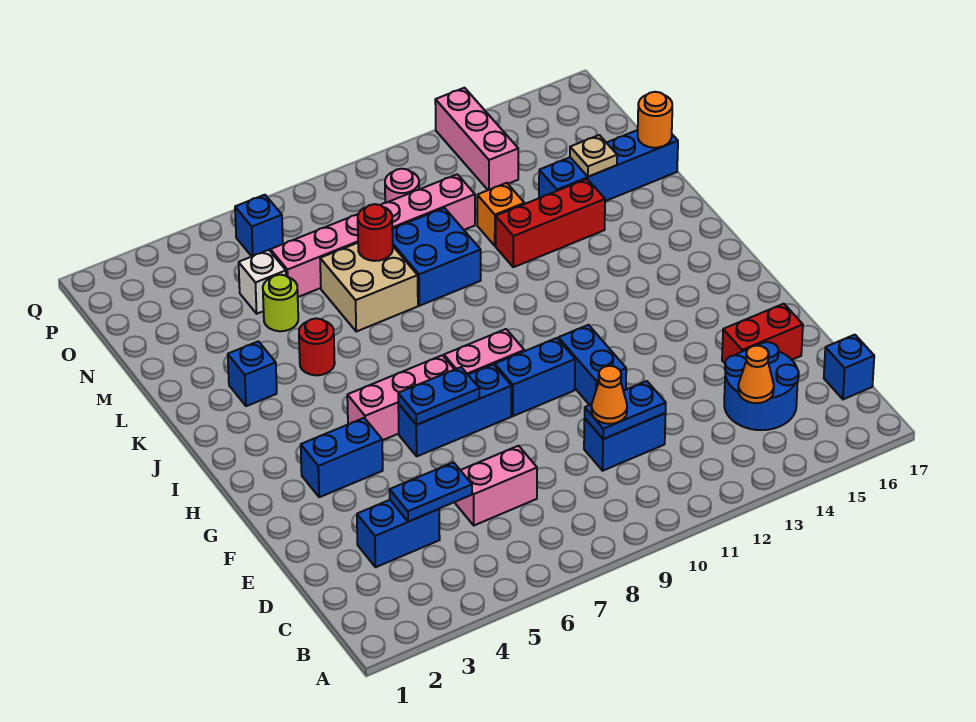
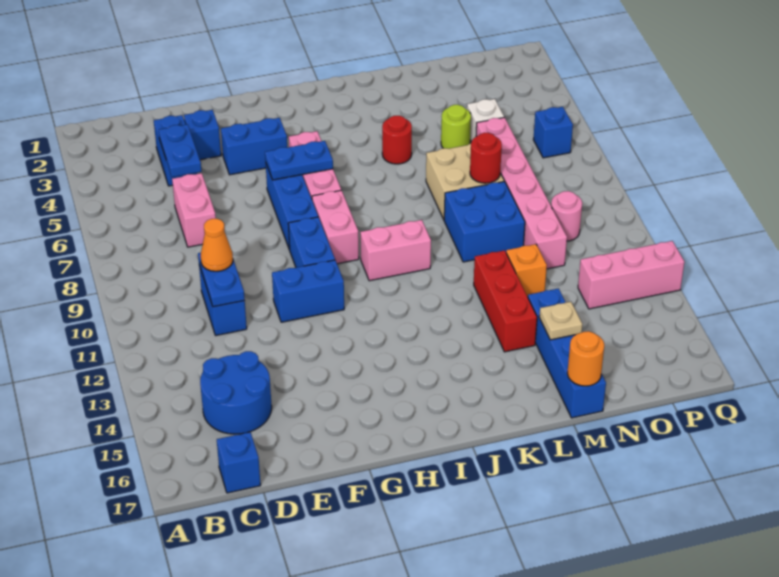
orange cone C14 level 2 -> none
red brick E15:E16 level 1 -> none
blue brick G3:G4 level 1 -> blue brick F4:G4 level 1
blue plate G6:G7 level 2 -> blue plate G6:H6 level 2
none -> pink brick I10:J10 level 1
blue brick K3 level 1 -> blue brick E3 level 1

